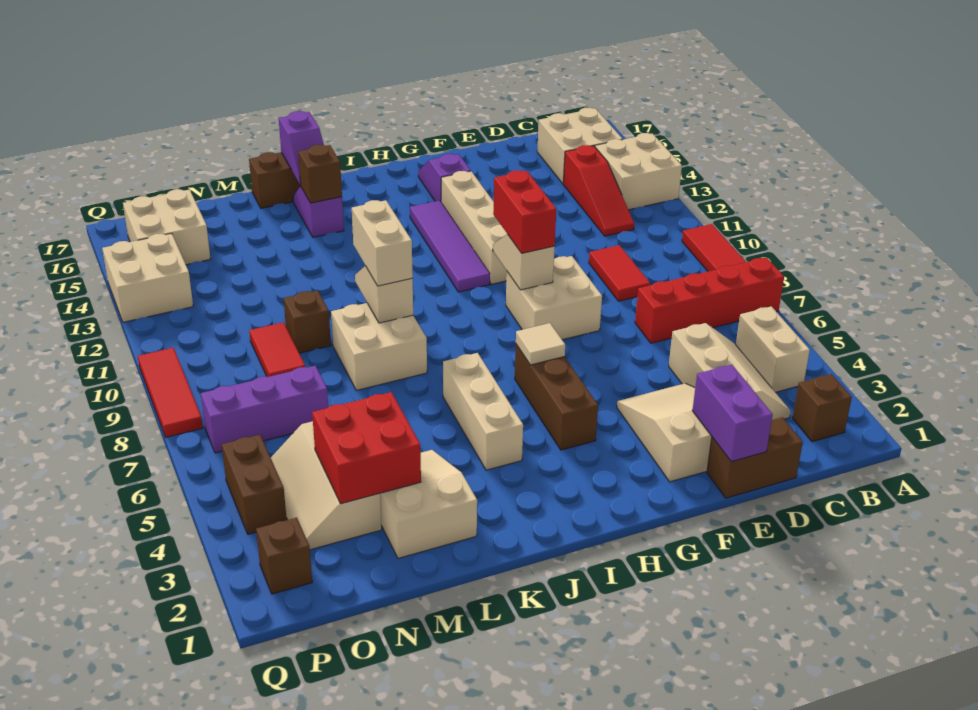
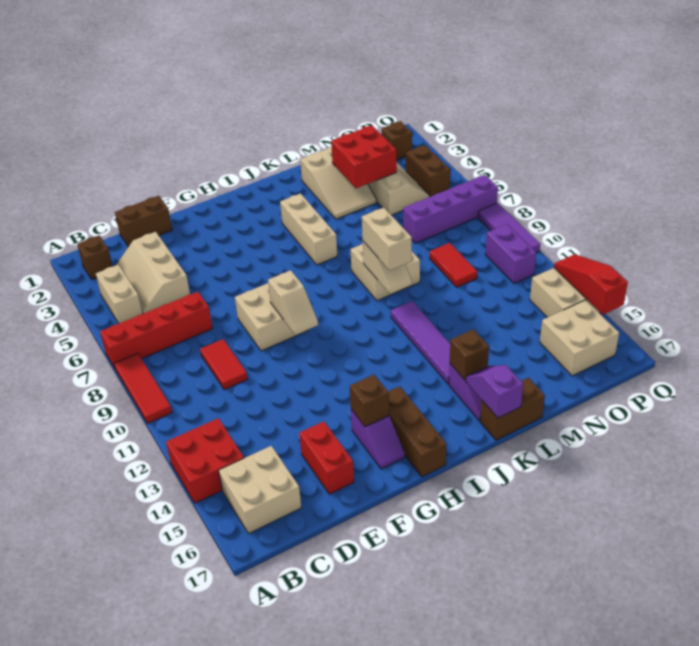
tan brick A13:B14 level 1 -> red brick A13:B14 level 1
red slope C12:C14 level 1 top 14 -> red slope Q13:Q15 level 2 top 15
purple brick E1:E2 level 2 -> purple brick P10:P11 level 1
tan slope E2:F4 level 1 top 2 -> none
red brick G9:G10 level 3 -> red brick E15:E16 level 1
tan brick G11:G14 level 1 -> none
brown brick H4:H6 level 1 -> brown brick H15:H17 level 1
tan tile H6 level 2 -> none
purple tile H11:H14 level 1 -> purple tile K11:K14 level 1
brown brick M10 level 1 -> brown brick G15 level 2
purple brick N7:P7 level 1 -> purple brick N7:Q7 level 1
red tile Q8:Q10 level 1 -> purple tile Q8:Q10 level 1

